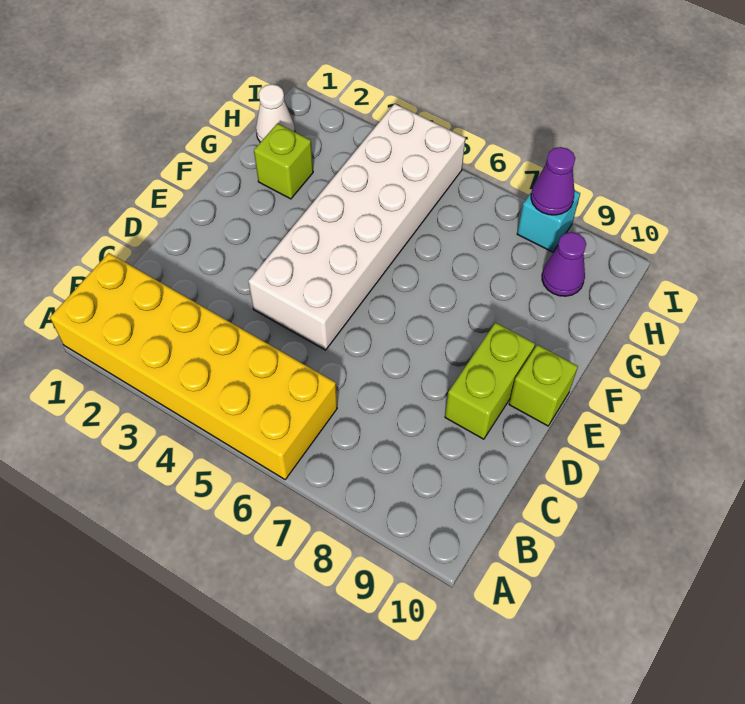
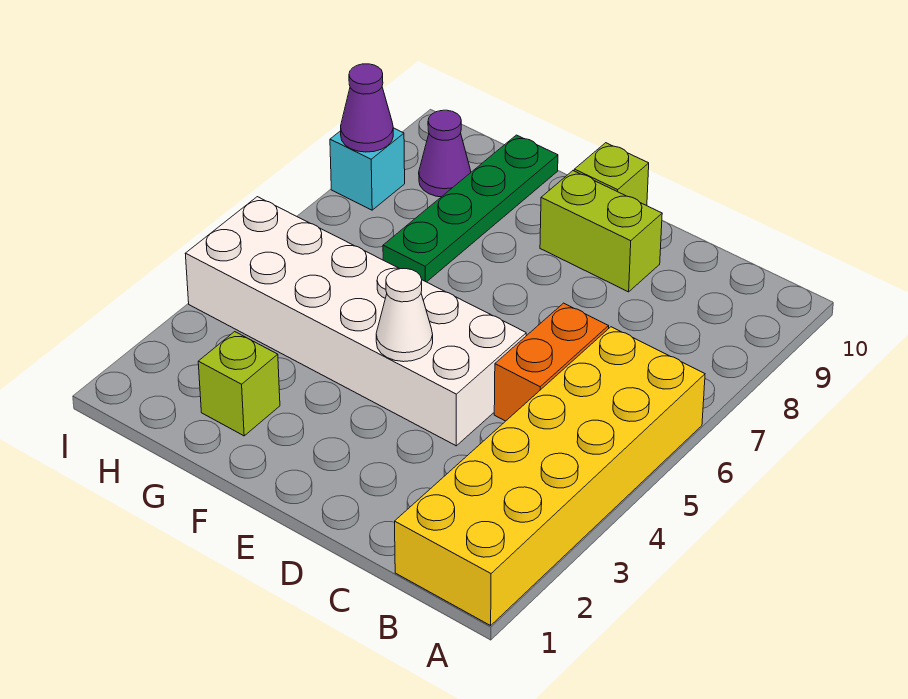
none -> orange brick C5:C6 level 1
none -> green plate G7:G10 level 1
white cone H1 level 1 -> white cone E4 level 2

